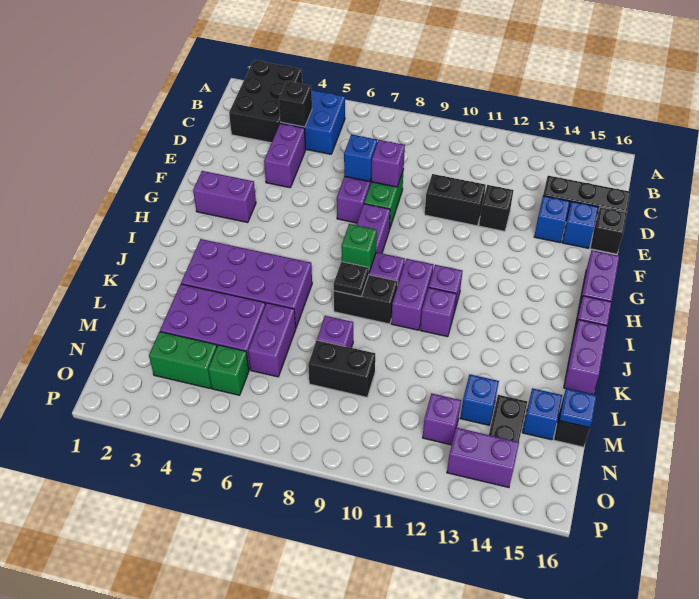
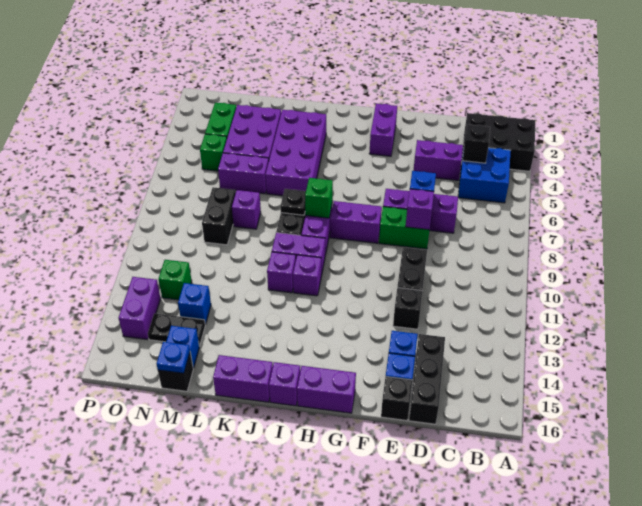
purple brick N12 level 1 -> green brick N12 level 1

